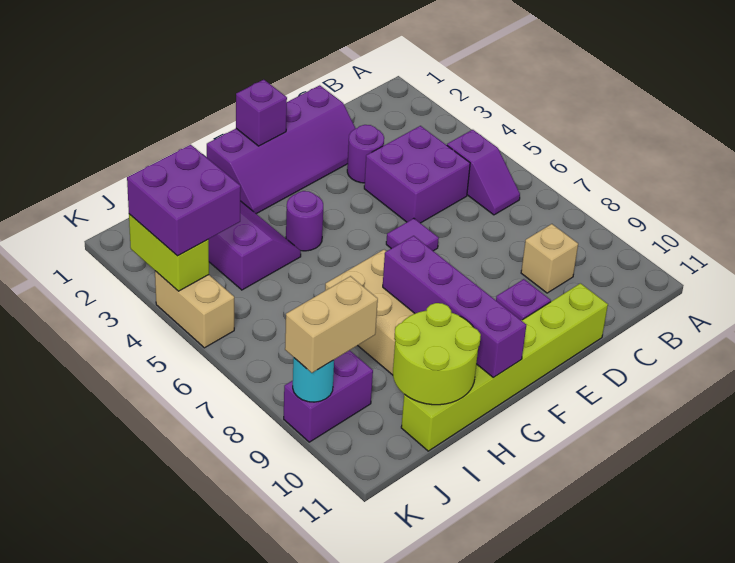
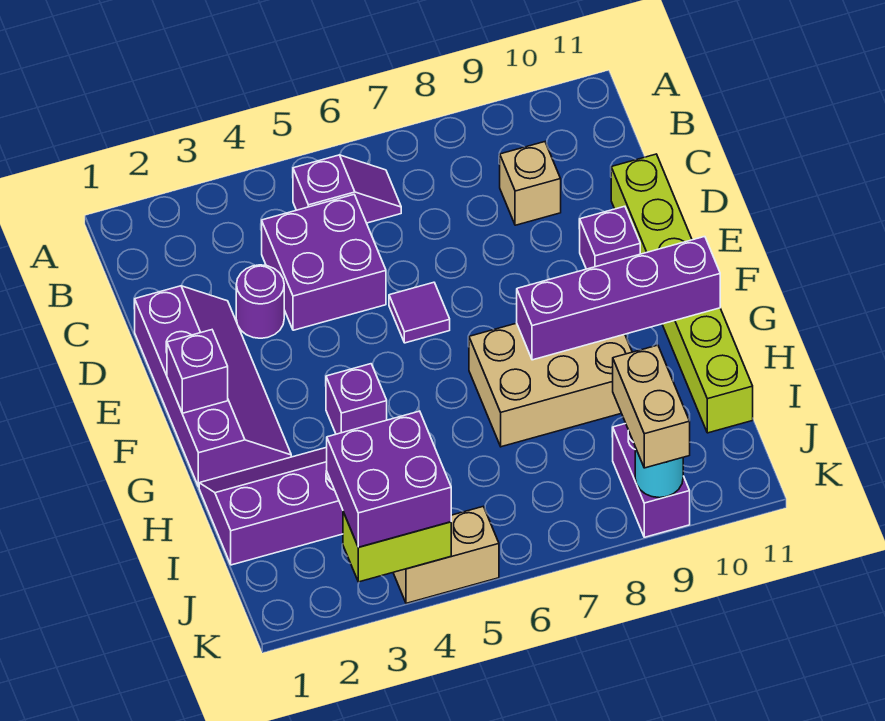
purple round brick G4 level 1 -> purple brick G4 level 1
lime round brick H10:I11 level 2 -> none

